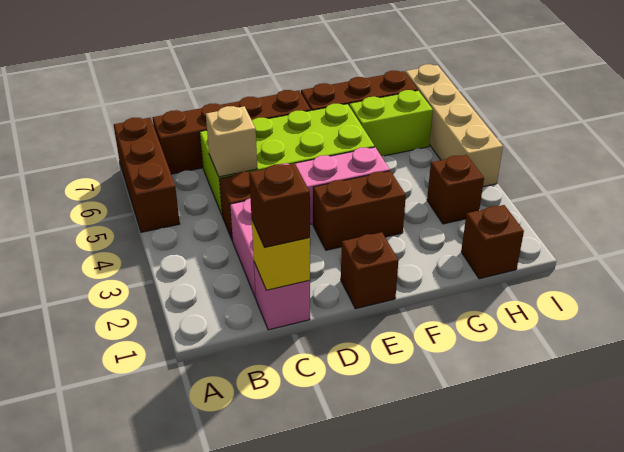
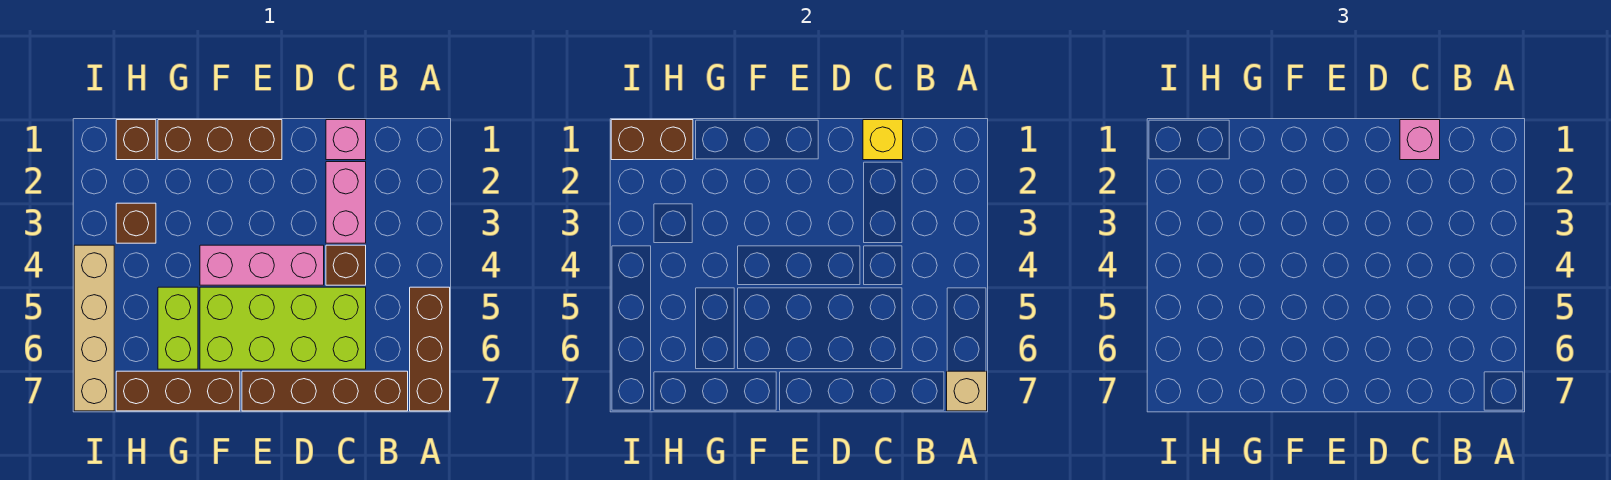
brown brick C1 level 3 -> pink brick C1 level 3
tan brick C5 level 2 -> tan brick A7 level 2
brown brick E1 level 1 -> brown brick E1:G1 level 1
brown brick E3:F3 level 1 -> brown brick H1:I1 level 2
lime brick G6:H6 level 1 -> lime brick G5:G6 level 1

